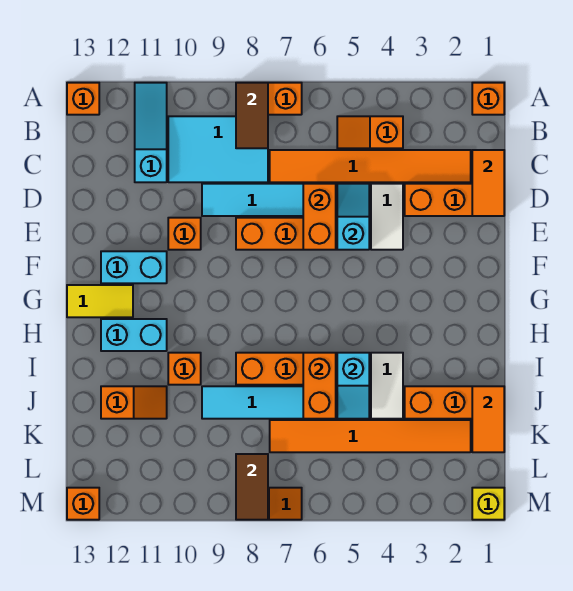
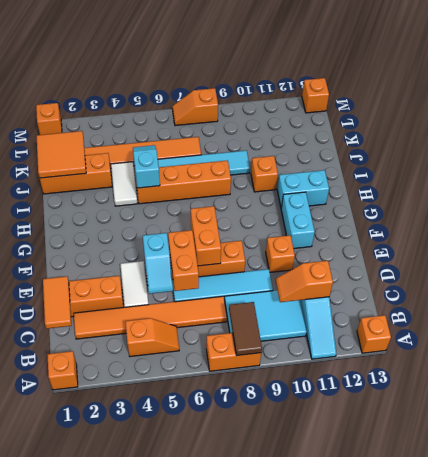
cyan brick F11:F12 level 1 -> cyan brick F11:G11 level 1
yellow tile G12:G13 level 1 -> none
orange brick I6:J6 level 2 -> orange brick E7:F7 level 2
orange tile J1:K1 level 2 -> orange tile J1:K2 level 2
orange slope J11:J12 level 1 top 12 -> orange slope C10:C11 level 2 top 11
brown tile L8:M8 level 2 -> none
yellow brick M1 level 1 -> orange brick M1 level 1

